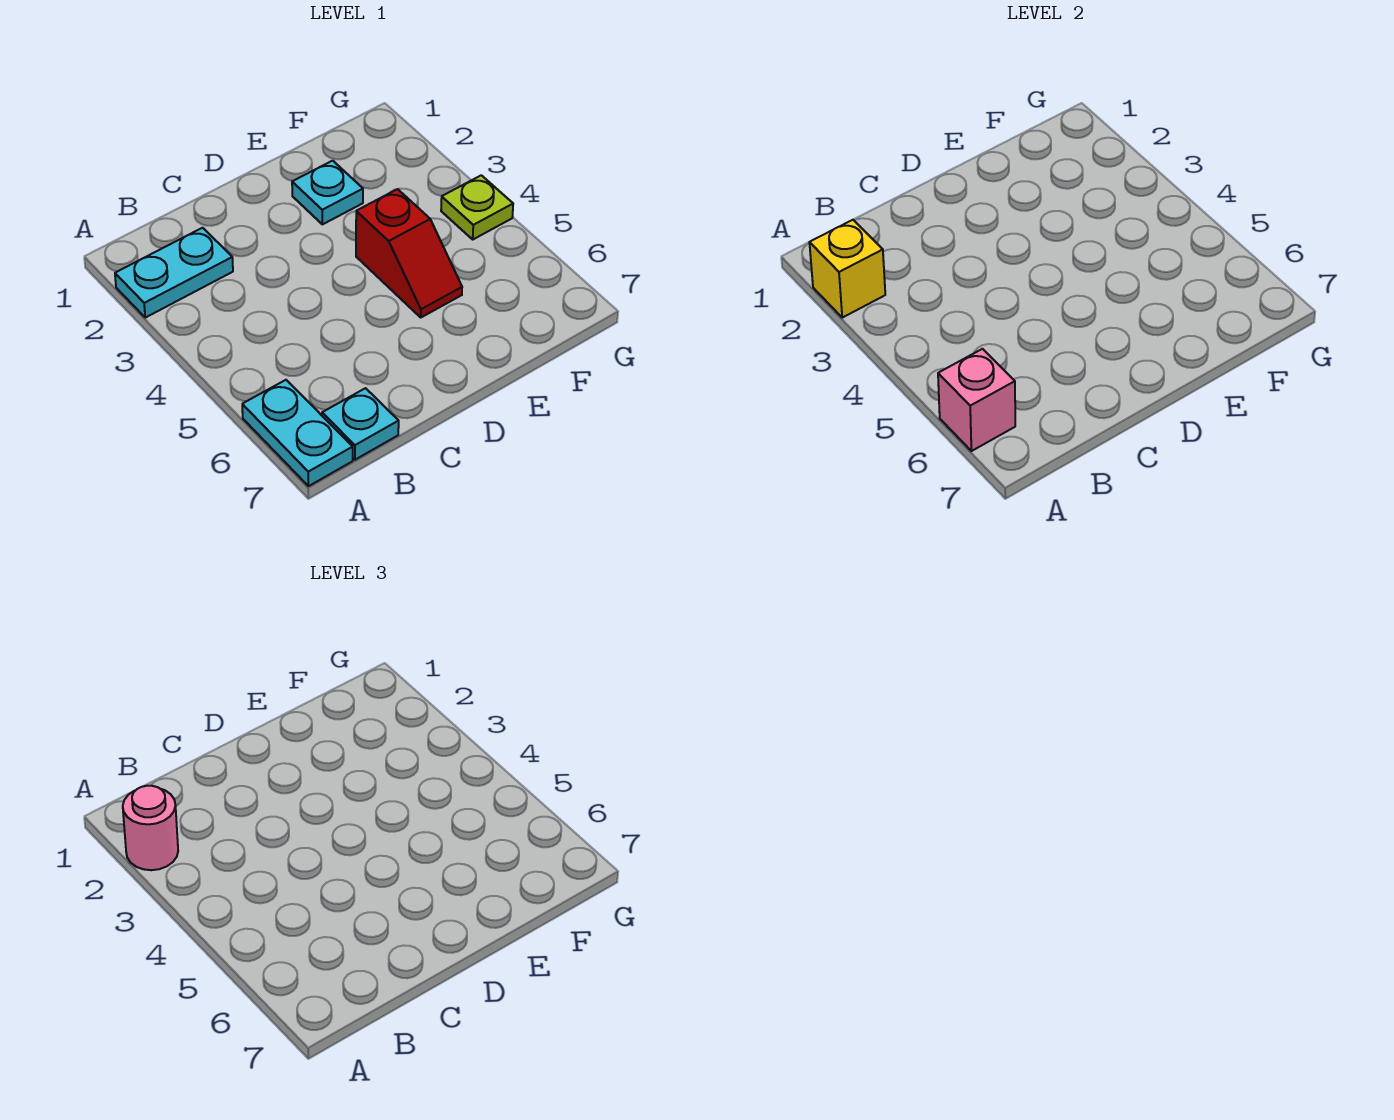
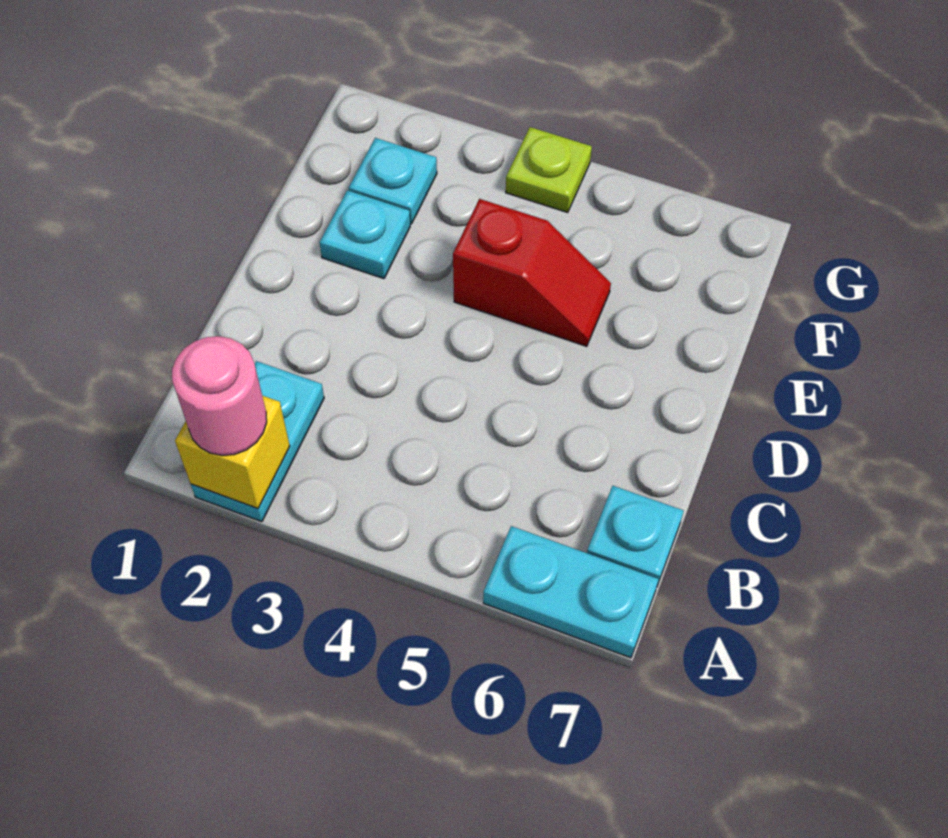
pink brick A6 level 2 -> none
none -> cyan plate F2 level 1

